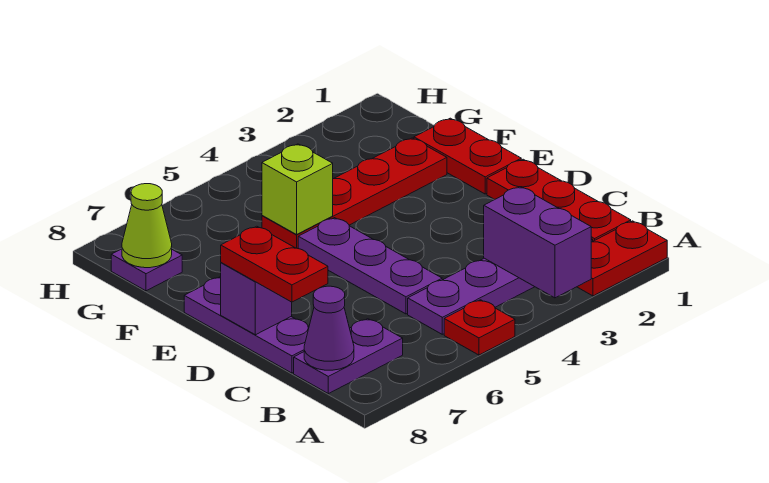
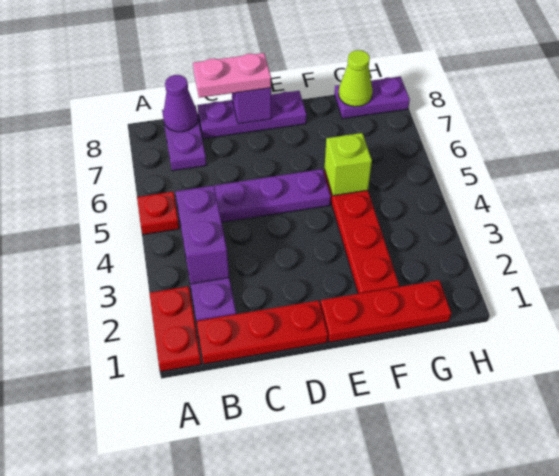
purple brick A3:B3 level 2 -> purple brick B3:B4 level 2
red plate C8:D8 level 3 -> pink plate C8:D8 level 3
red plate E1:F1 level 1 -> red plate E1:G1 level 1
purple plate G8 level 1 -> purple plate G8:H8 level 1

